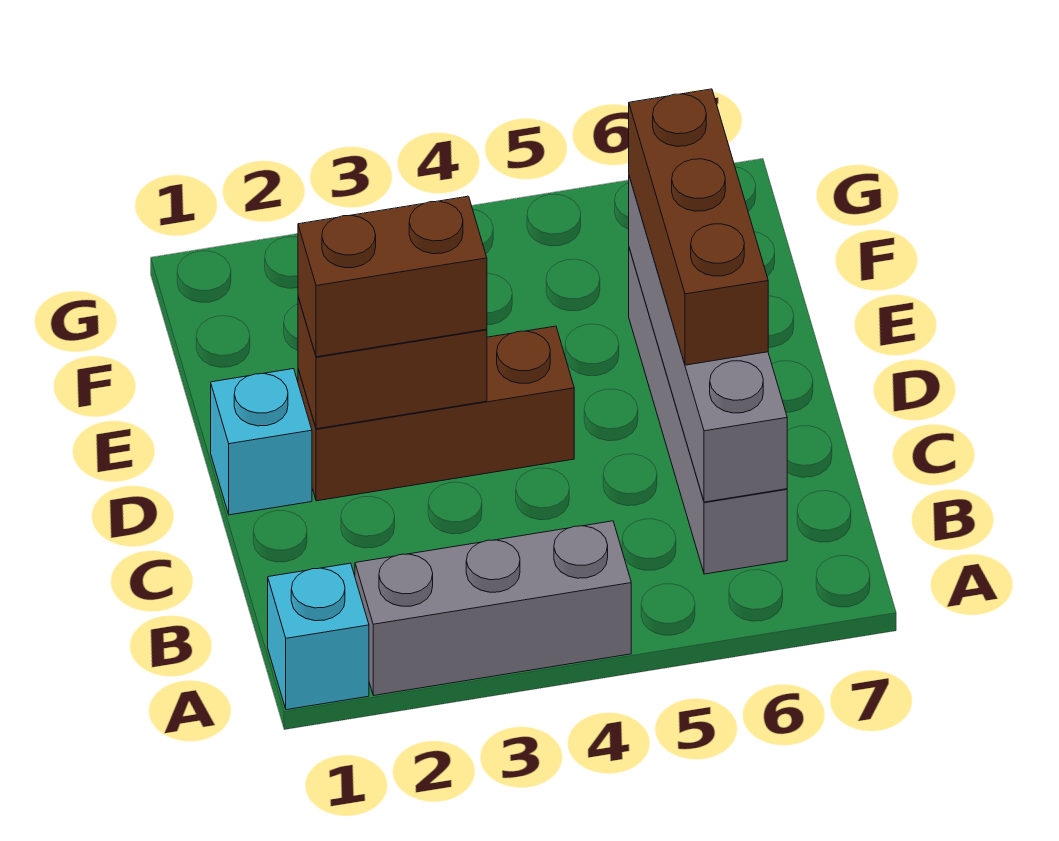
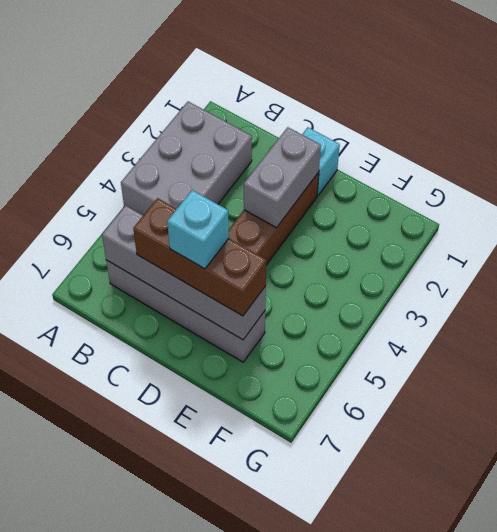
cyan brick A1 level 1 -> cyan brick D6 level 4
grey brick A2:A4 level 1 -> grey brick A2:B4 level 1
brown brick D2:D3 level 2 -> grey brick D2:D3 level 2
brown brick D2:D3 level 3 -> none

